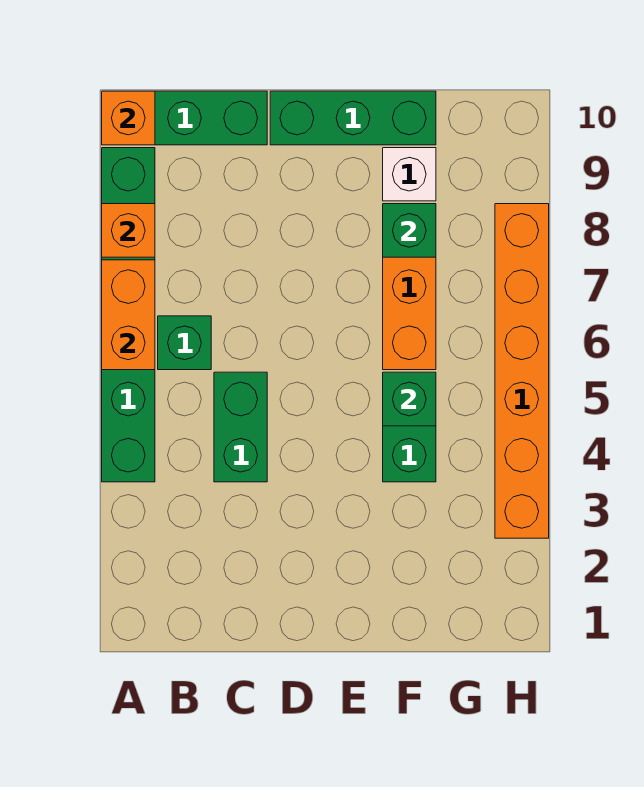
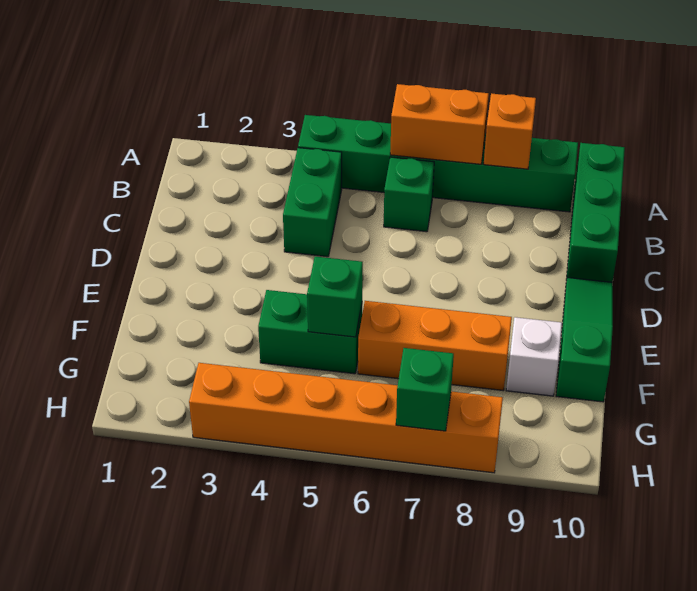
orange brick A10 level 2 -> none
green brick C4:C5 level 1 -> green brick B4:C4 level 1
green brick D10:F10 level 1 -> green slope D10:F10 level 1 top F
green brick F8 level 2 -> green brick H7 level 2

